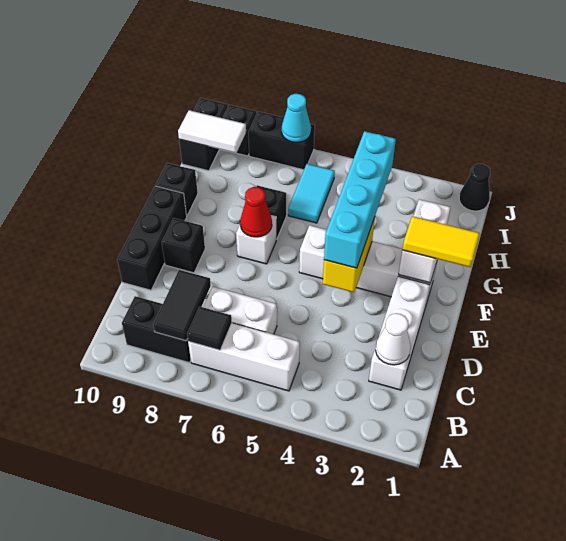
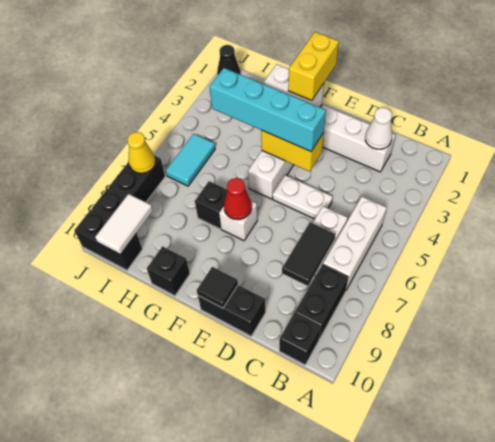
black tile B7 level 2 -> black tile E10 level 2
black tile B8:C8 level 2 -> black tile C7:C8 level 2
none -> white plate D5:E5 level 1
black brick D10:F10 level 1 -> black brick D10:E10 level 1
black brick E9 level 1 -> black brick B10 level 1
yellow tile F1:F2 level 3 -> yellow brick F1:F2 level 3
cyan tile H6:I6 level 1 -> cyan tile I5:I6 level 1
cyan cone J7 level 2 -> yellow cone J7 level 2

